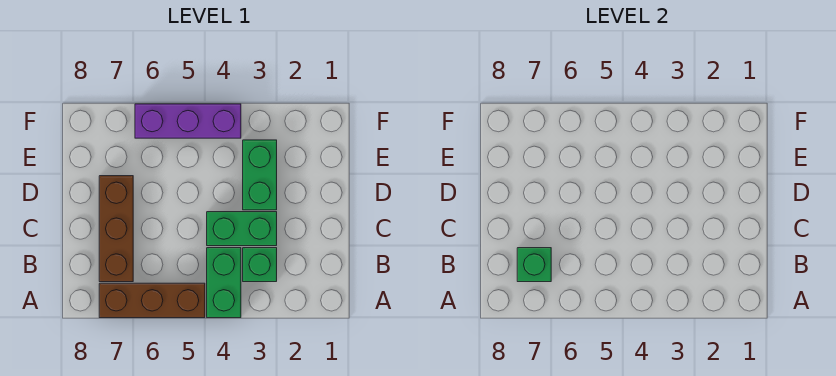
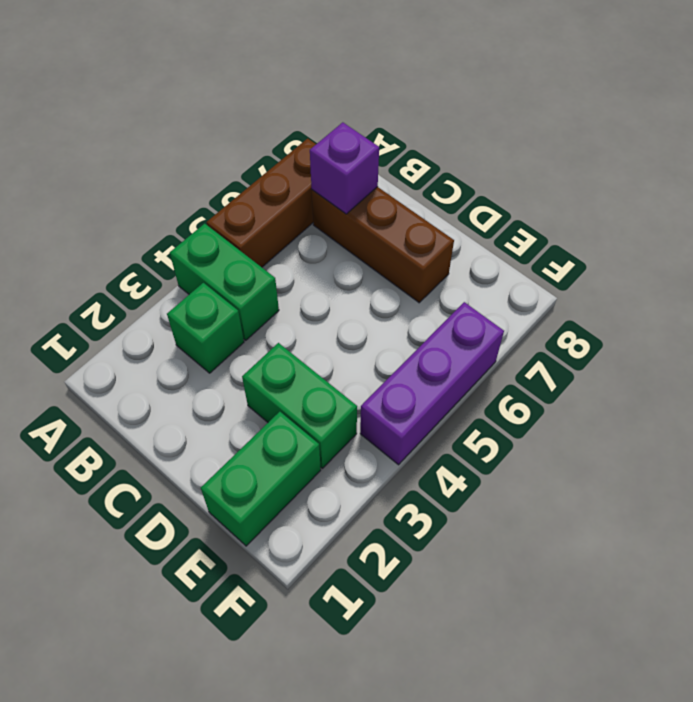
green brick B7 level 2 -> purple brick B7 level 2
green brick C3:C4 level 1 -> green brick E1:E2 level 1

